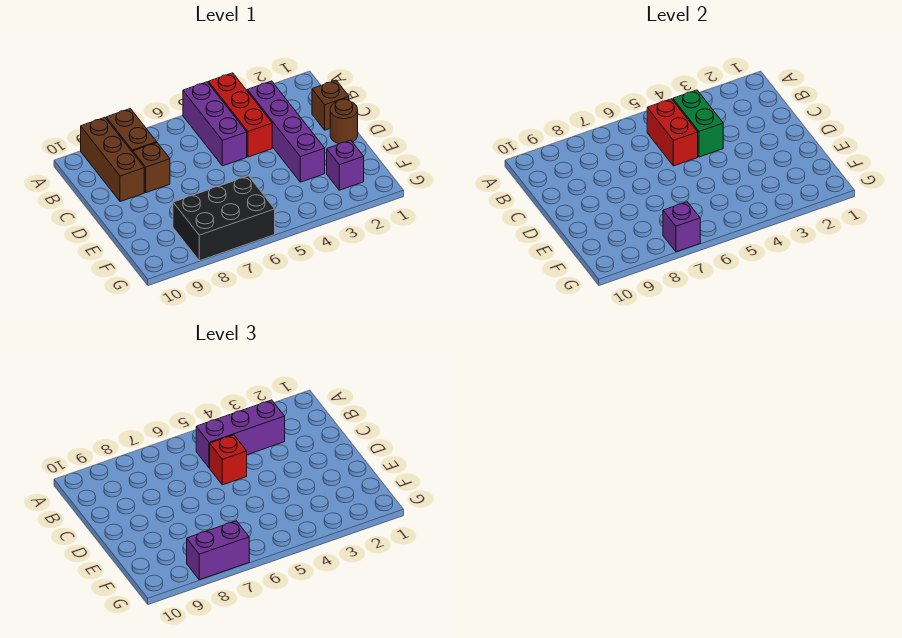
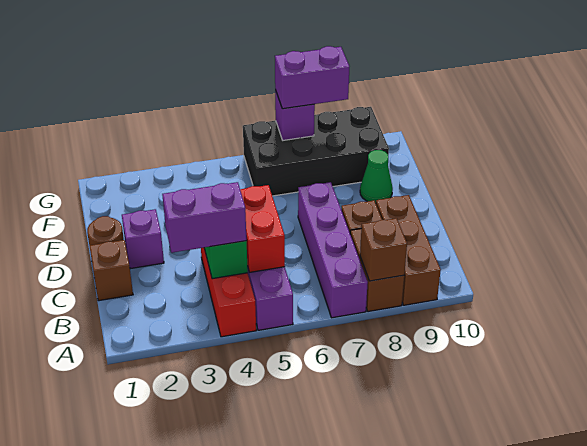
none -> brown brick A8 level 2
purple brick B3:E3 level 1 -> purple brick A7:D7 level 1
purple brick B3:B5 level 3 -> purple brick B3:B4 level 3
red brick C5 level 3 -> none
none -> green cone E9 level 1
purple brick F2 level 1 -> purple brick D2 level 1
black brick F6:G8 level 1 -> black brick F6:G9 level 1

